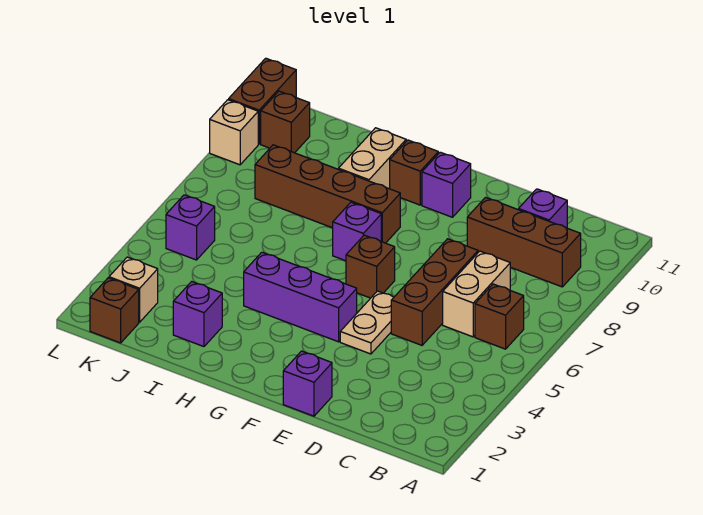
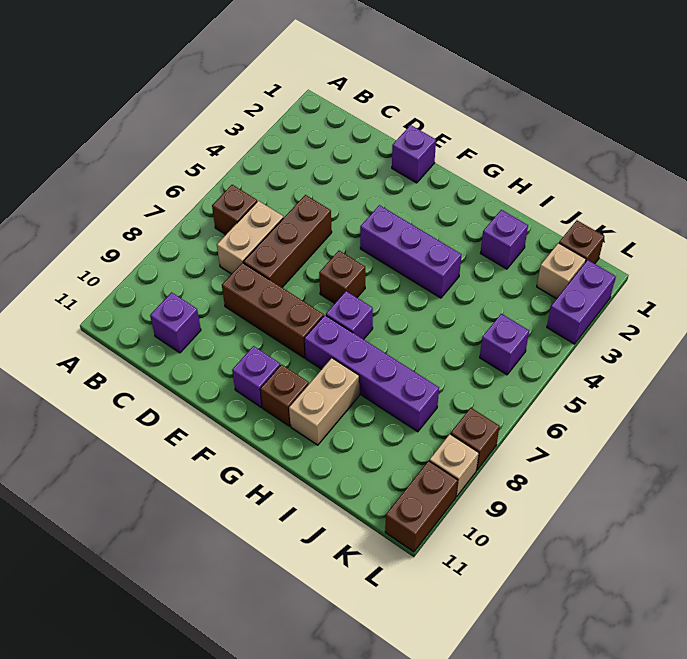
brown brick B9:D9 level 1 -> brown brick D8:F8 level 1
tan plate E4:E5 level 1 -> none
brown brick G8:J8 level 1 -> purple brick G8:J8 level 1
brown brick K10 level 1 -> brown brick L8 level 1
none -> purple brick L2:L3 level 1

